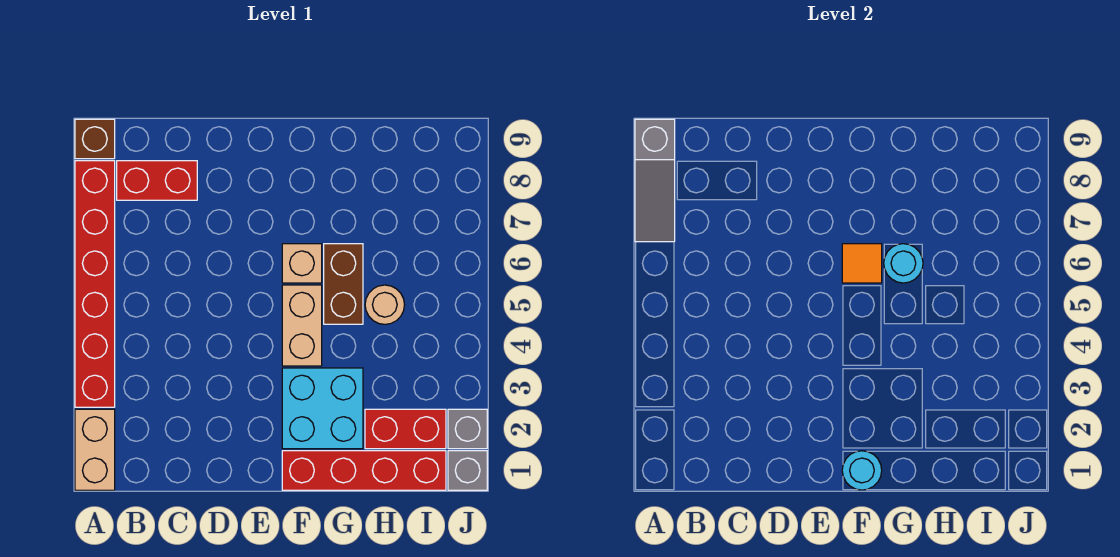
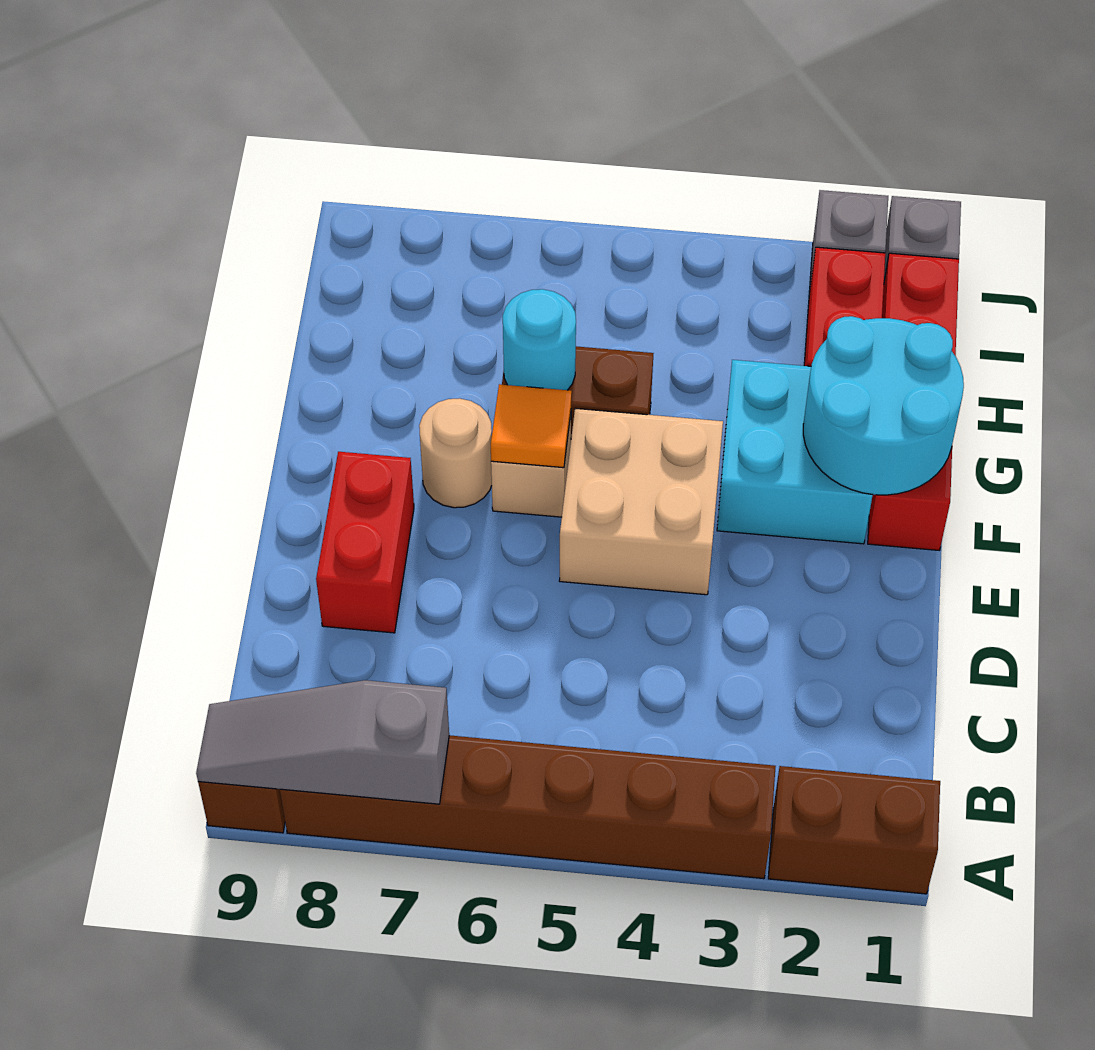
tan brick A1:A2 level 1 -> brown brick A1:A2 level 1
red brick A3:A8 level 1 -> brown brick A3:A8 level 1
grey slope A7:A9 level 2 top 9 -> grey slope A7:A9 level 2 top 7
red brick B8:C8 level 1 -> red brick D8:E8 level 1
cyan round brick F1 level 2 -> cyan round brick F1:G2 level 2
tan brick F4:F5 level 1 -> tan brick E4:F5 level 1
tan round brick H5 level 1 -> tan round brick F7 level 1

